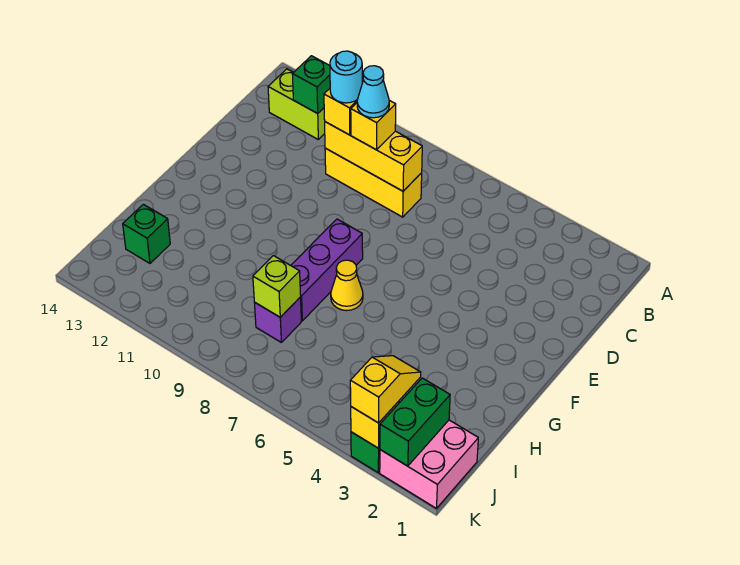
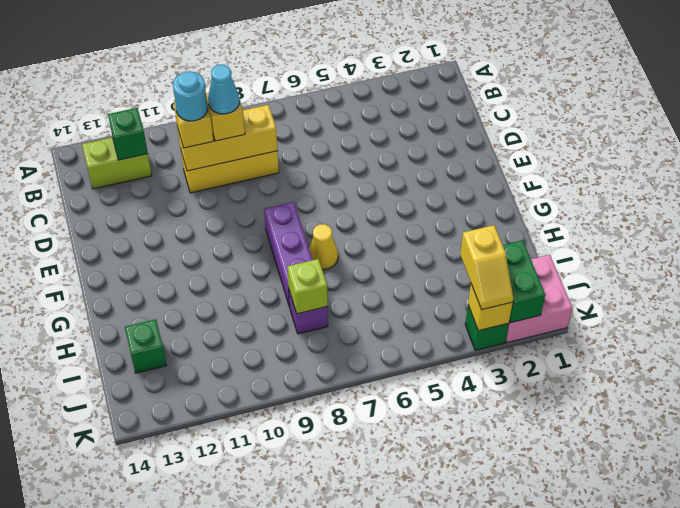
yellow slope J3:K3 level 3 top K -> yellow slope J3:K3 level 3 top J

